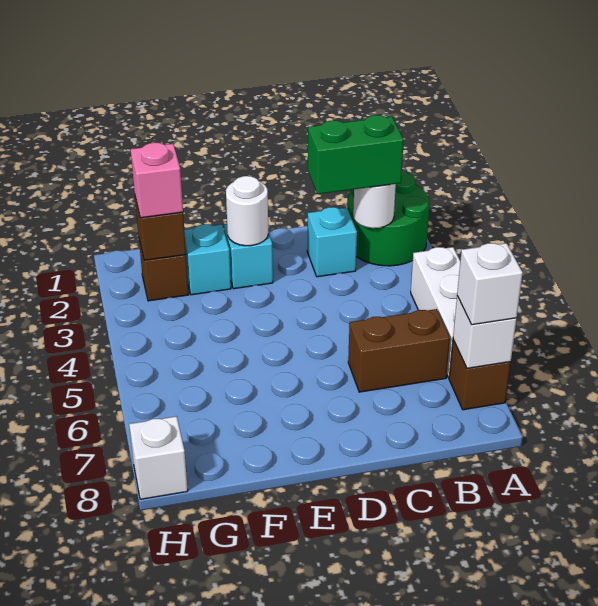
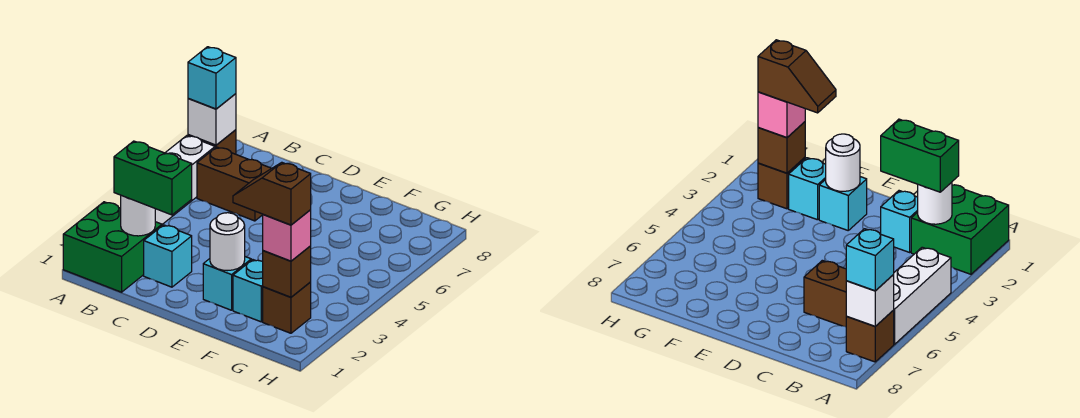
green round brick A1:B2 level 1 -> green brick A1:B2 level 1
white brick A7 level 3 -> cyan brick A7 level 3
none -> brown slope F2:G2 level 4 top G
white brick H8 level 1 -> none

